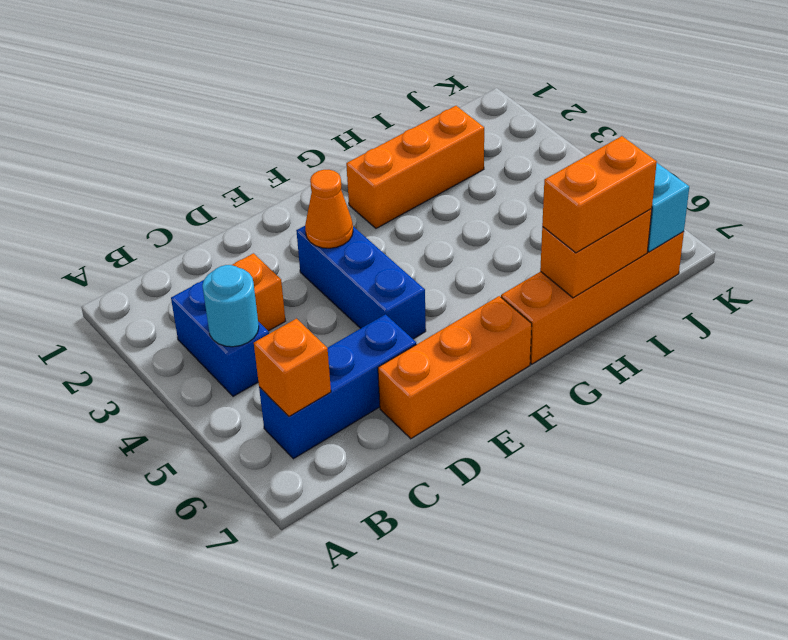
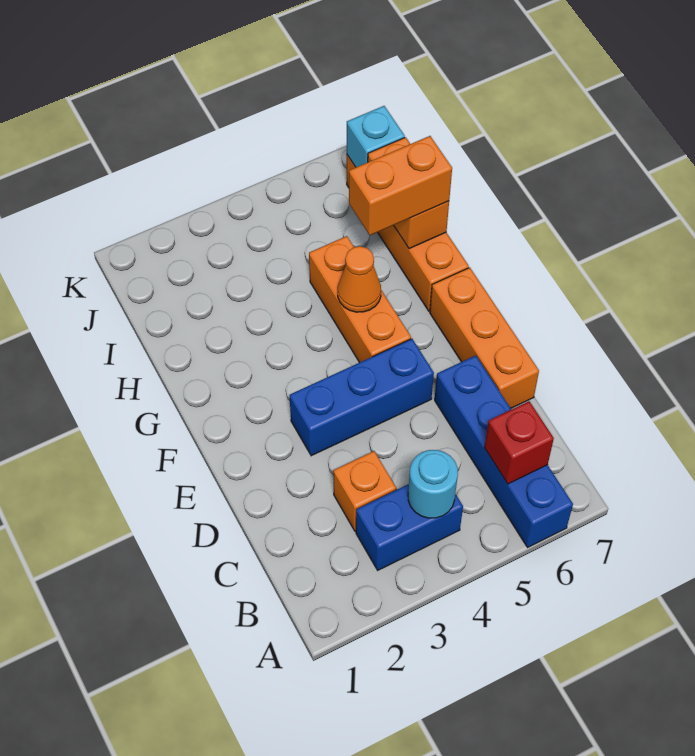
blue brick B6:D6 level 1 -> blue brick A6:D6 level 1
orange brick B6 level 2 -> red brick B6 level 2
orange cone E3 level 2 -> orange cone G5 level 2
orange brick G2:I2 level 1 -> orange brick F5:H5 level 1
orange brick H7:I7 level 3 -> orange brick H6:H7 level 3

